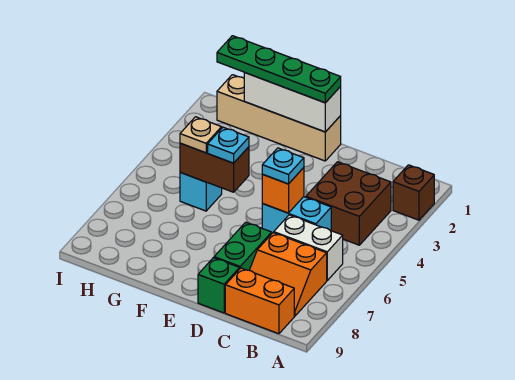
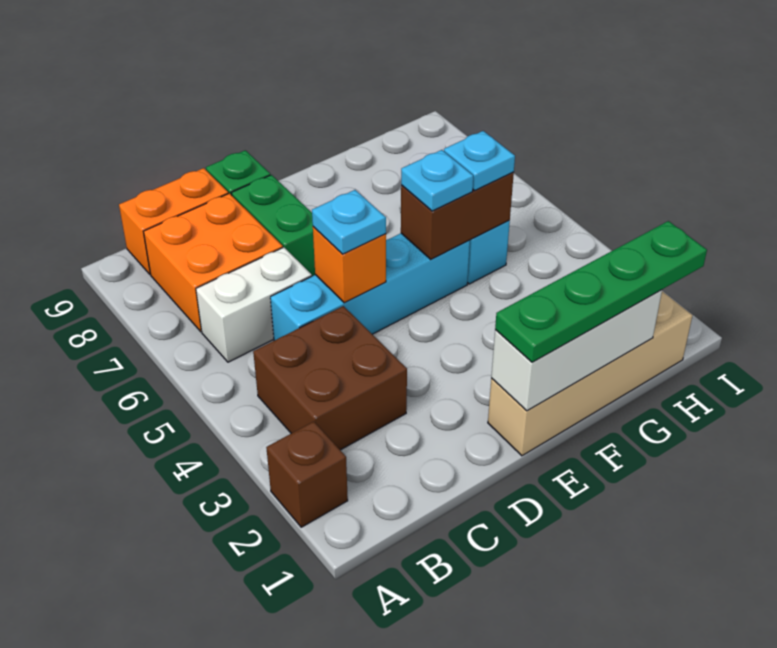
orange slope B7:C8 level 1 top 7 -> orange brick B7:C8 level 1
cyan brick C5:D5 level 1 -> cyan brick C5:F5 level 1
tan plate G5 level 3 -> cyan plate G5 level 3

